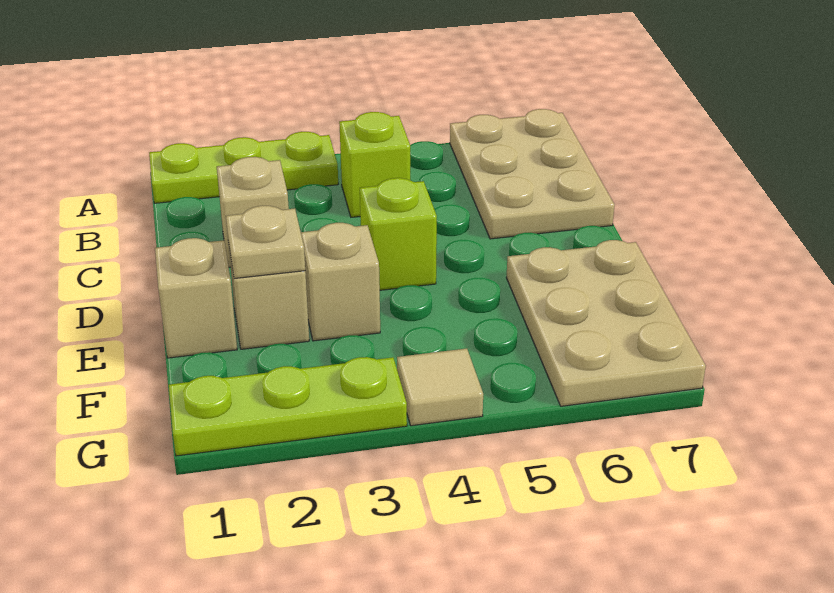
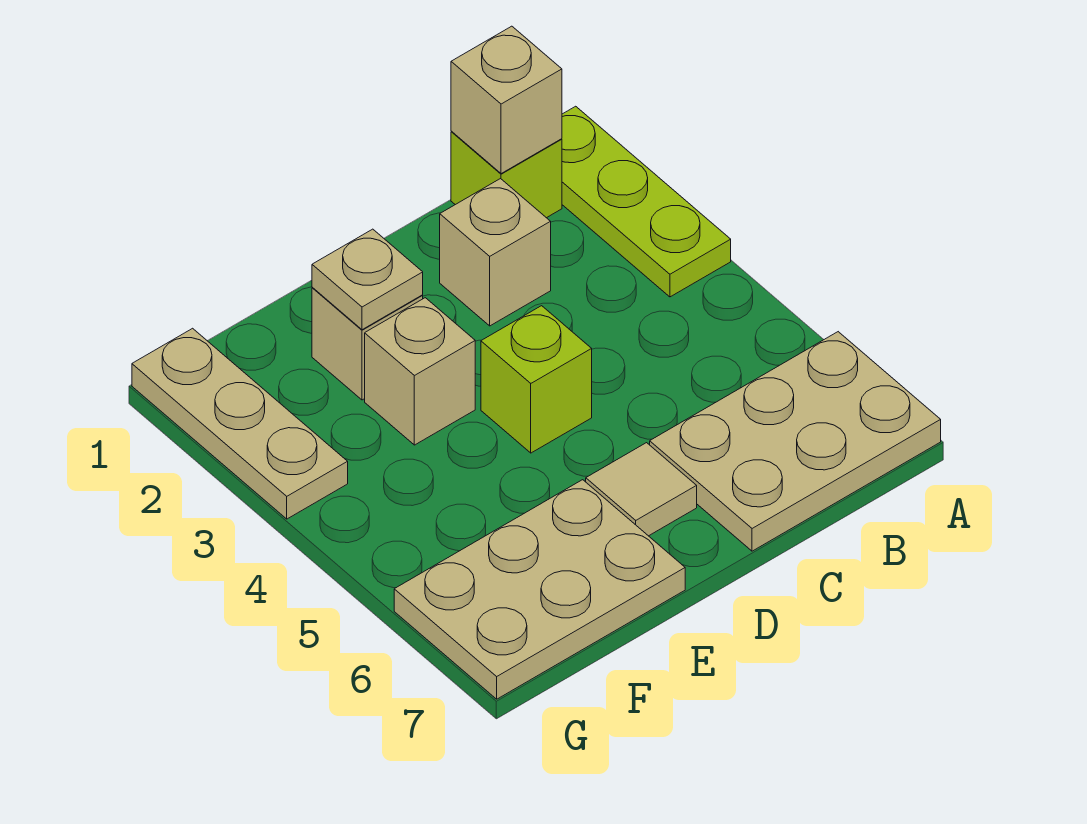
lime brick B4 level 1 -> lime brick B1 level 1
tan brick E1 level 1 -> tan brick B1 level 2
lime plate G1:G3 level 1 -> tan plate G1:G3 level 1
tan tile G4 level 1 -> tan tile D6 level 1

